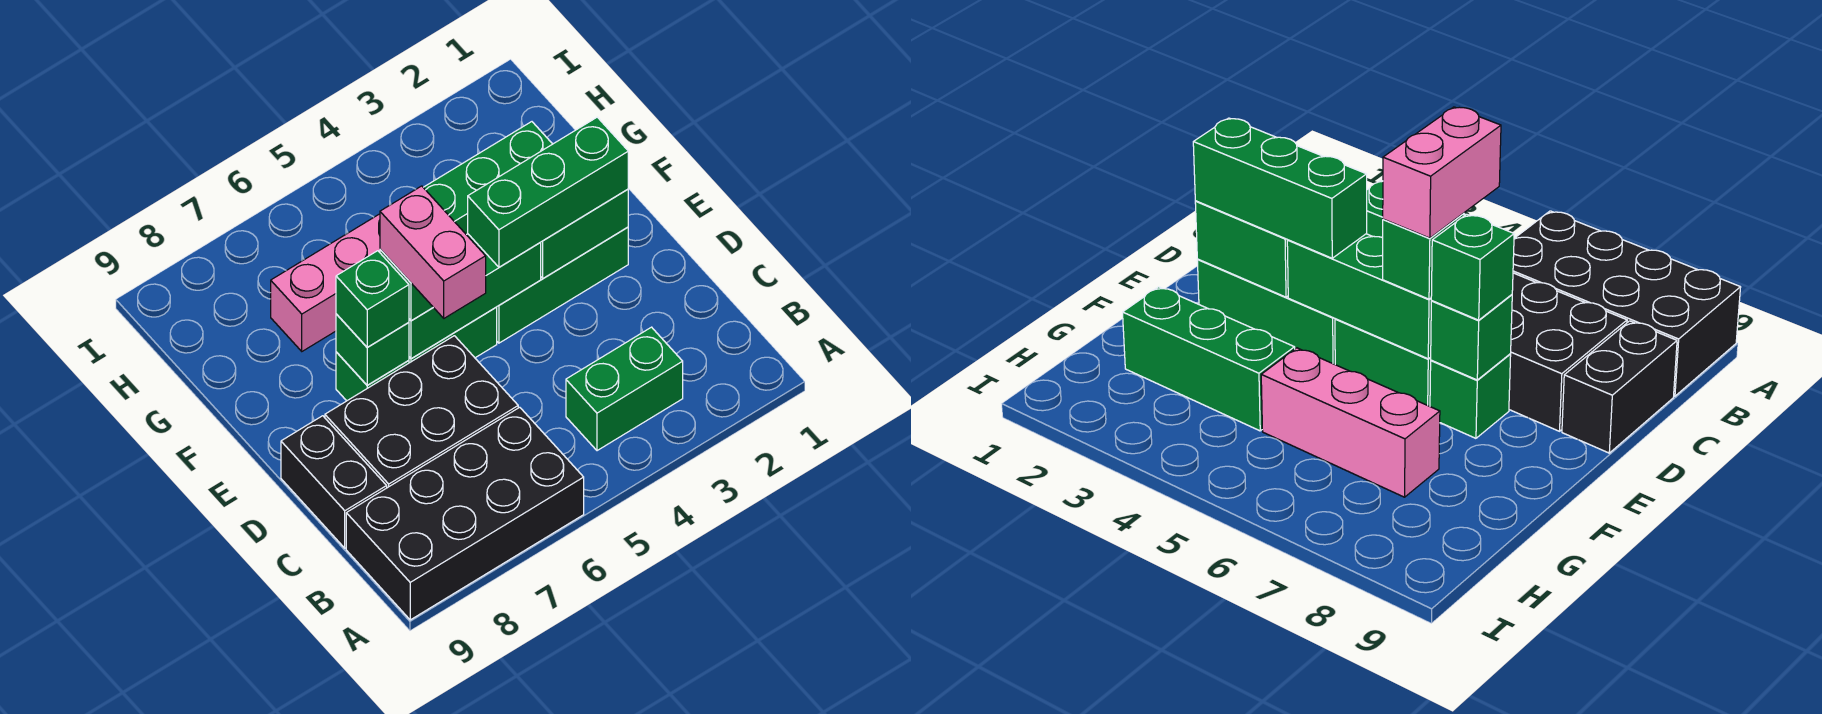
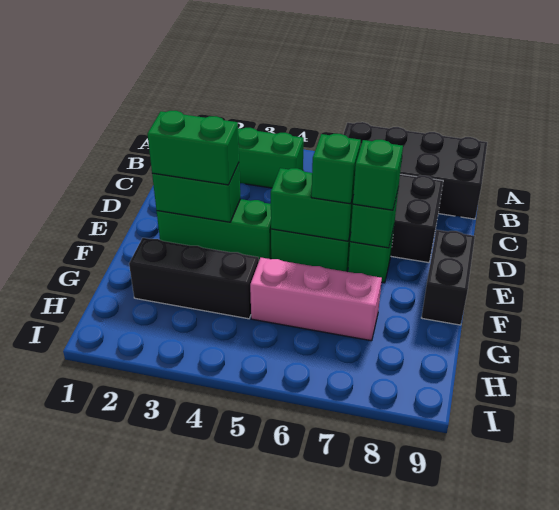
black brick C9:D9 level 1 -> black brick E9:F9 level 1
pink brick D6:E6 level 4 -> none
green brick E2:E4 level 3 -> green brick E2:E3 level 3
green brick E4:E6 level 2 -> green brick E5:E6 level 2
green brick G2:G4 level 1 -> black brick G2:G4 level 1

